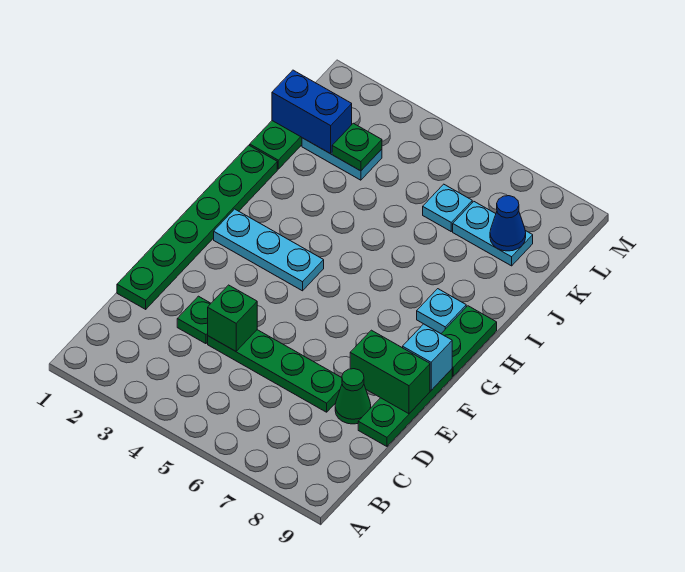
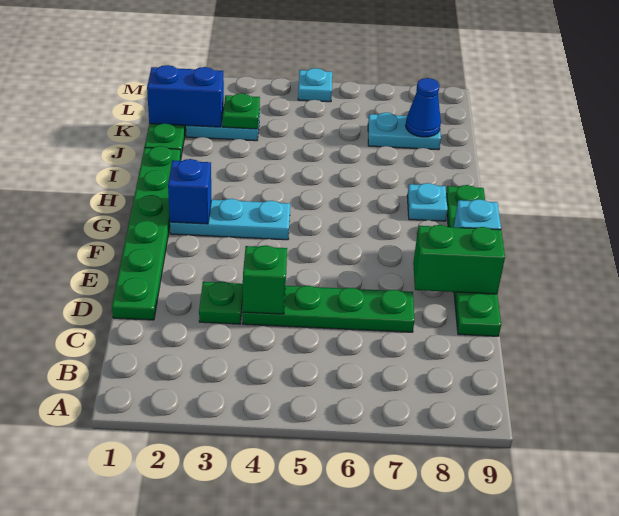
green cone D8 level 1 -> none
none -> blue brick G2 level 2
cyan plate K6 level 1 -> cyan plate M5 level 1

